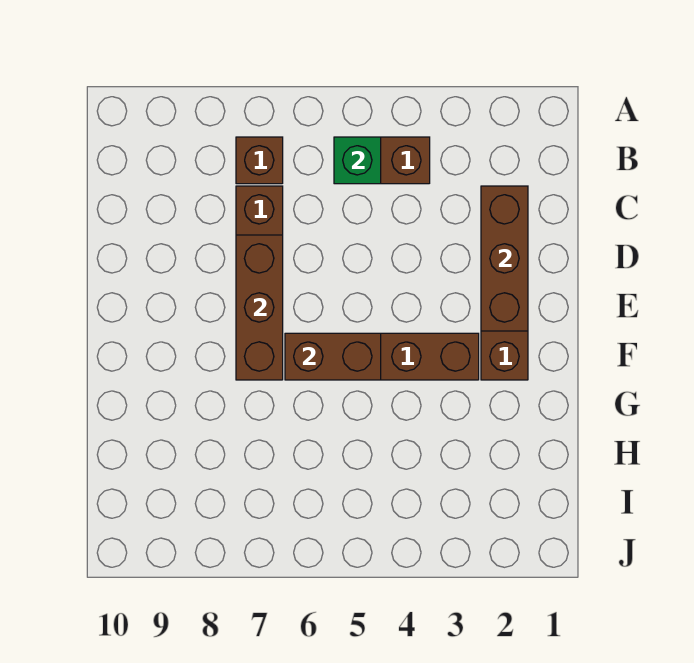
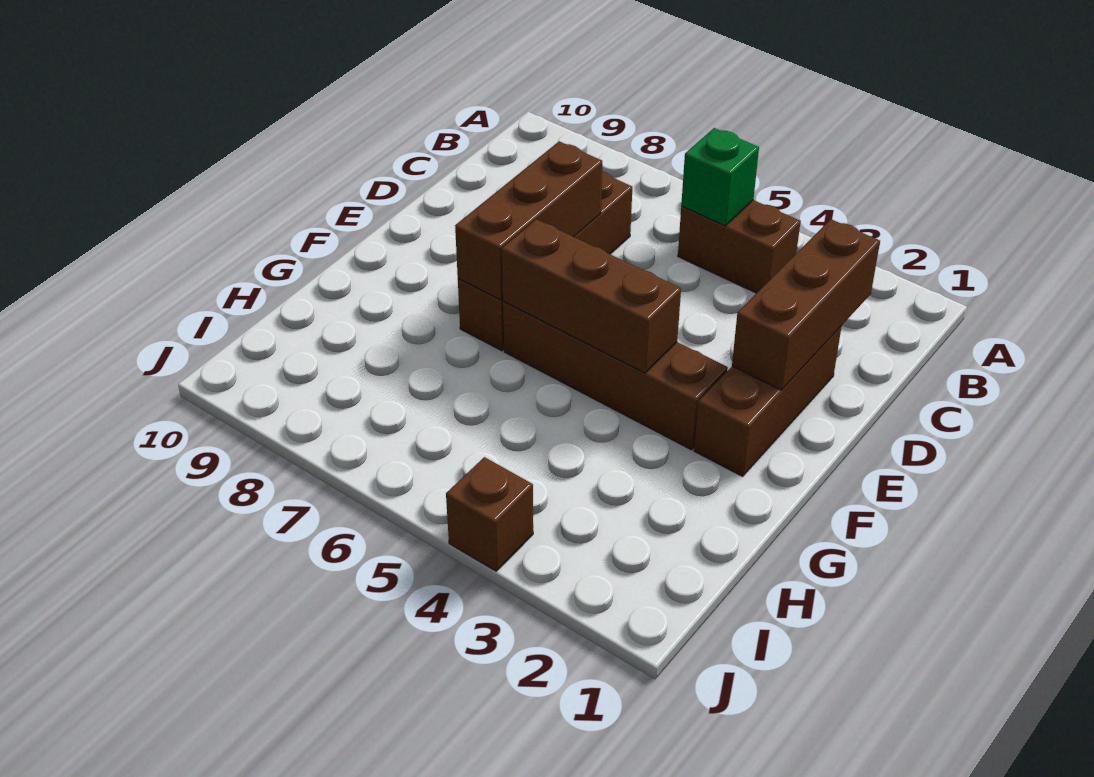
brown brick B7 level 1 -> brown brick J4 level 1
brown brick F5:F6 level 2 -> brown brick F4:F6 level 2

